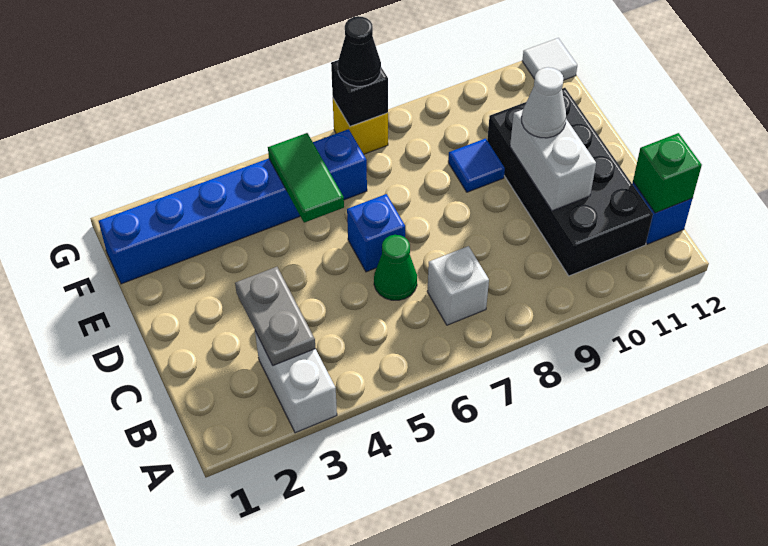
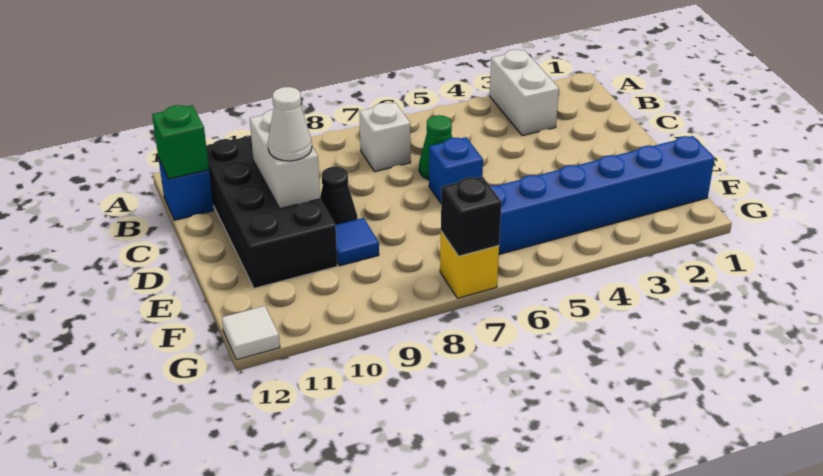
grey plate B3:C3 level 2 -> none
green tile E5:F5 level 2 -> none
black cone G7 level 3 -> black cone D9 level 1

